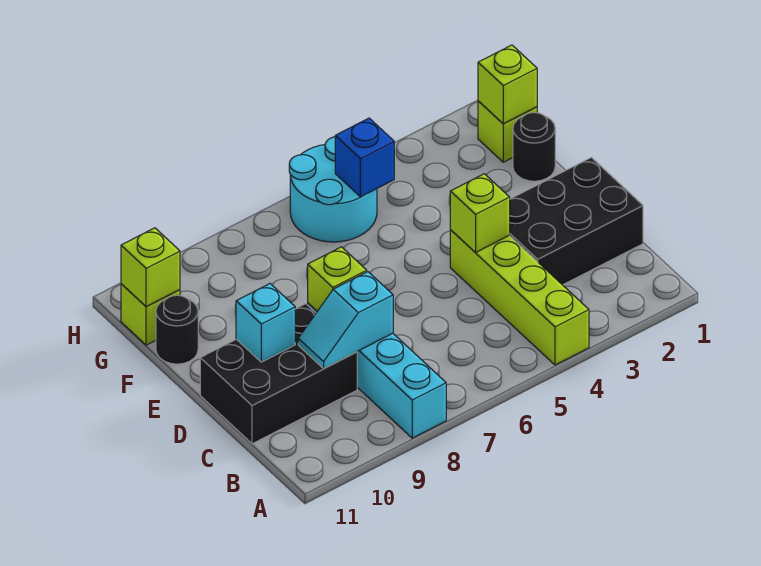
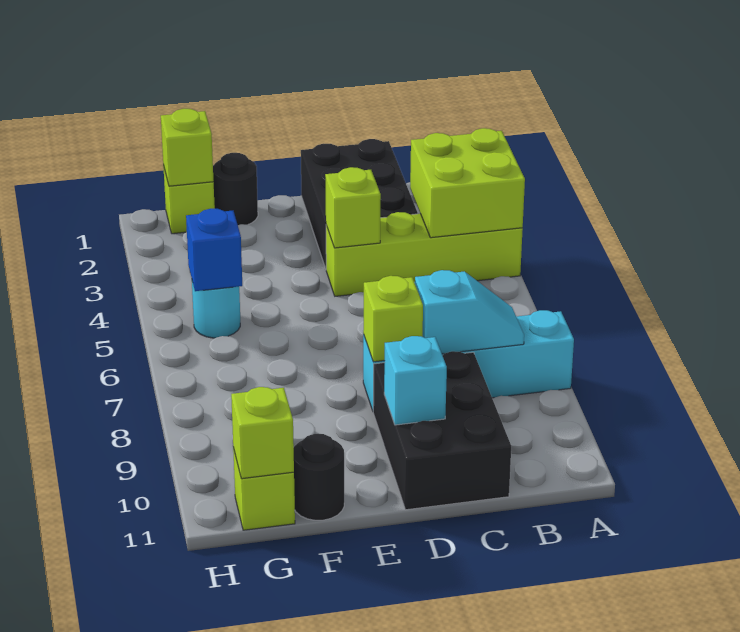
none -> lime brick A3:B4 level 2
cyan slope C8:C9 level 2 top 8 -> cyan slope B8:C8 level 2 top C
cyan round brick G5:H6 level 1 -> cyan round brick G5 level 1

